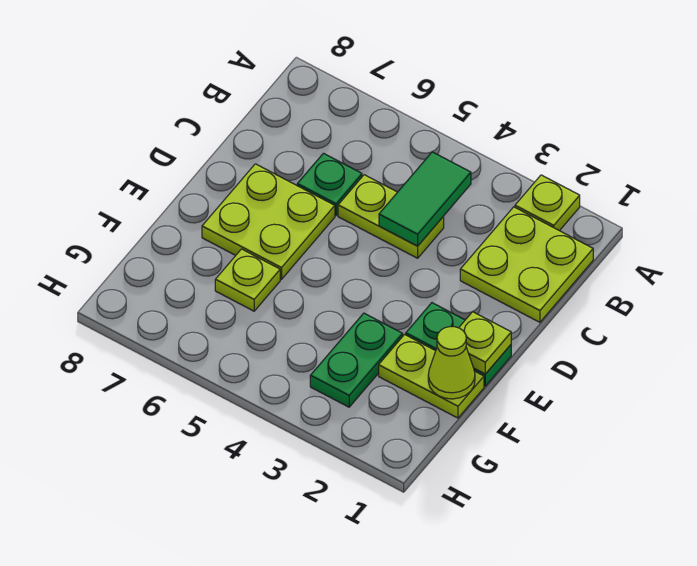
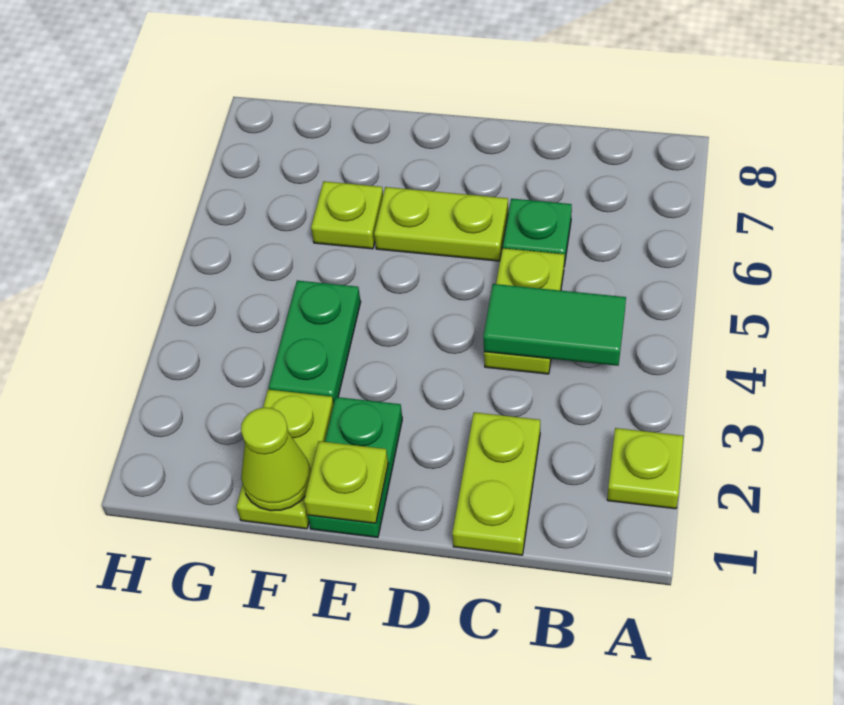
lime plate B1:C2 level 1 -> lime plate C1:C2 level 1
lime plate D6:E7 level 1 -> lime plate D6:E6 level 1
green plate F3:G3 level 1 -> green plate F3:F4 level 1

